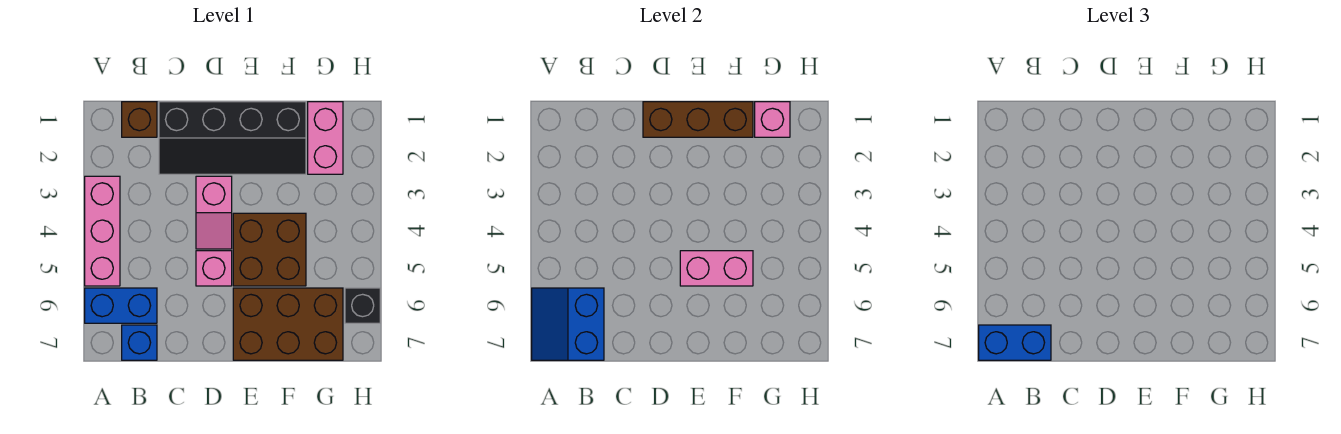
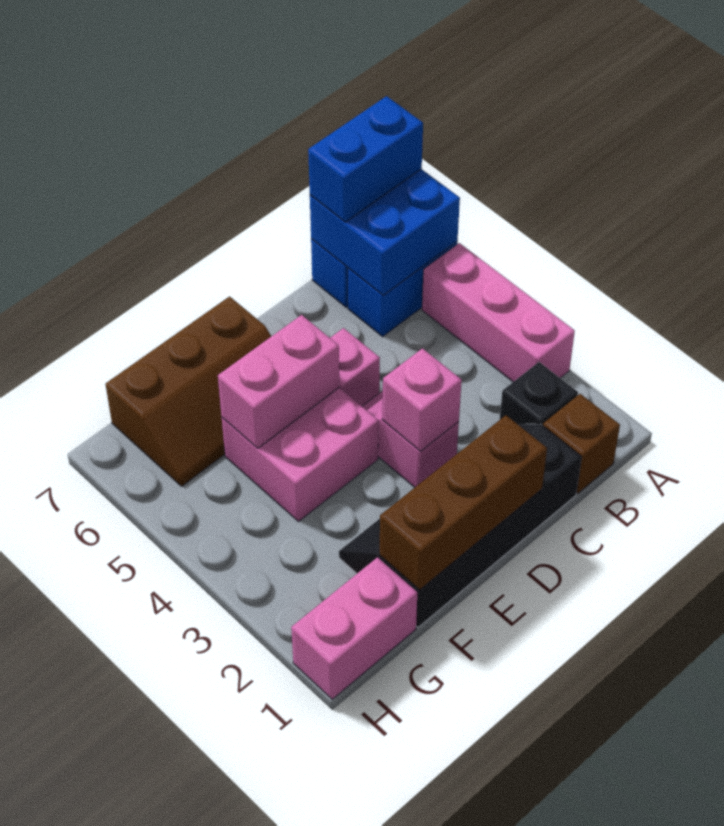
blue slope A6:B7 level 2 top B -> blue brick A6:B7 level 2
brown brick E4:F5 level 1 -> pink brick E4:F5 level 1
brown brick E6:G7 level 1 -> brown slope E6:G7 level 1 top 7
pink brick G1:G2 level 1 -> pink brick G1:H1 level 1
pink brick G1 level 2 -> pink brick D3 level 2
black brick H6 level 1 -> black brick B2 level 1

